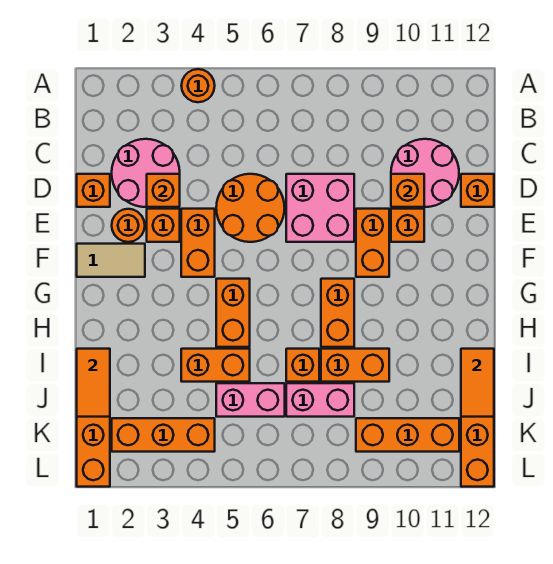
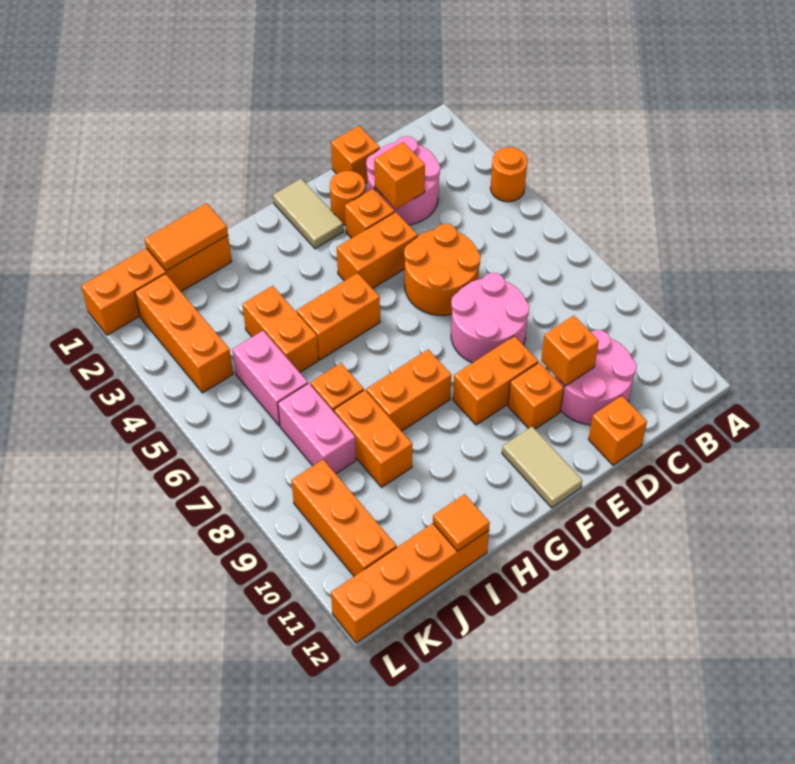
pink brick D7:E8 level 1 -> pink round brick D7:E8 level 1
none -> tan tile F11:F12 level 1
orange tile I12:J12 level 2 -> orange tile I12 level 2

